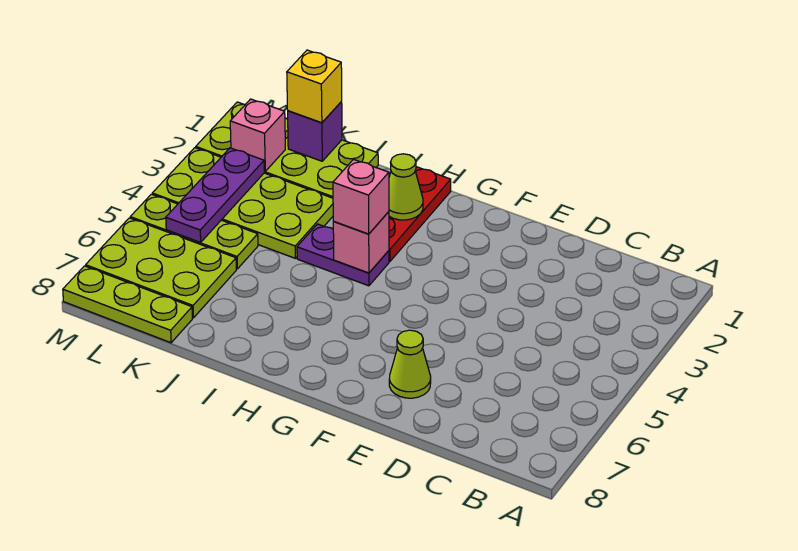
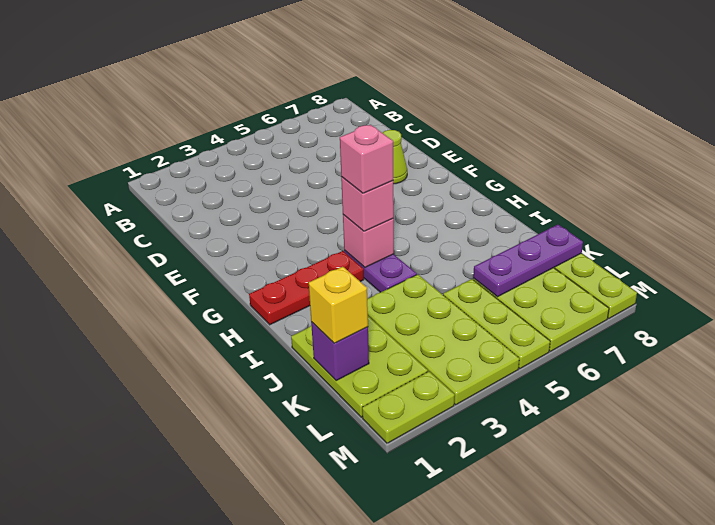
lime cone H2 level 2 -> none
pink brick L2 level 2 -> pink brick H4 level 4
purple plate L3:L5 level 2 -> purple plate K6:K8 level 2

